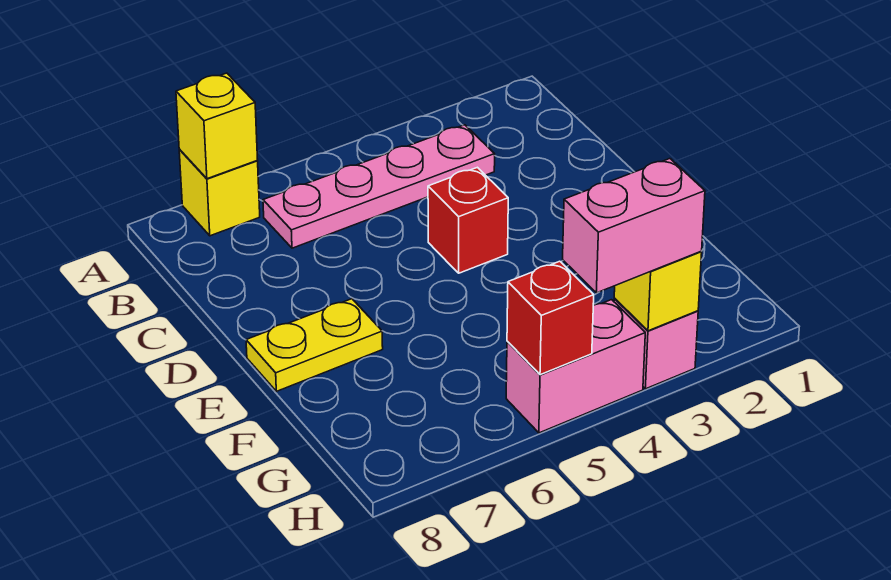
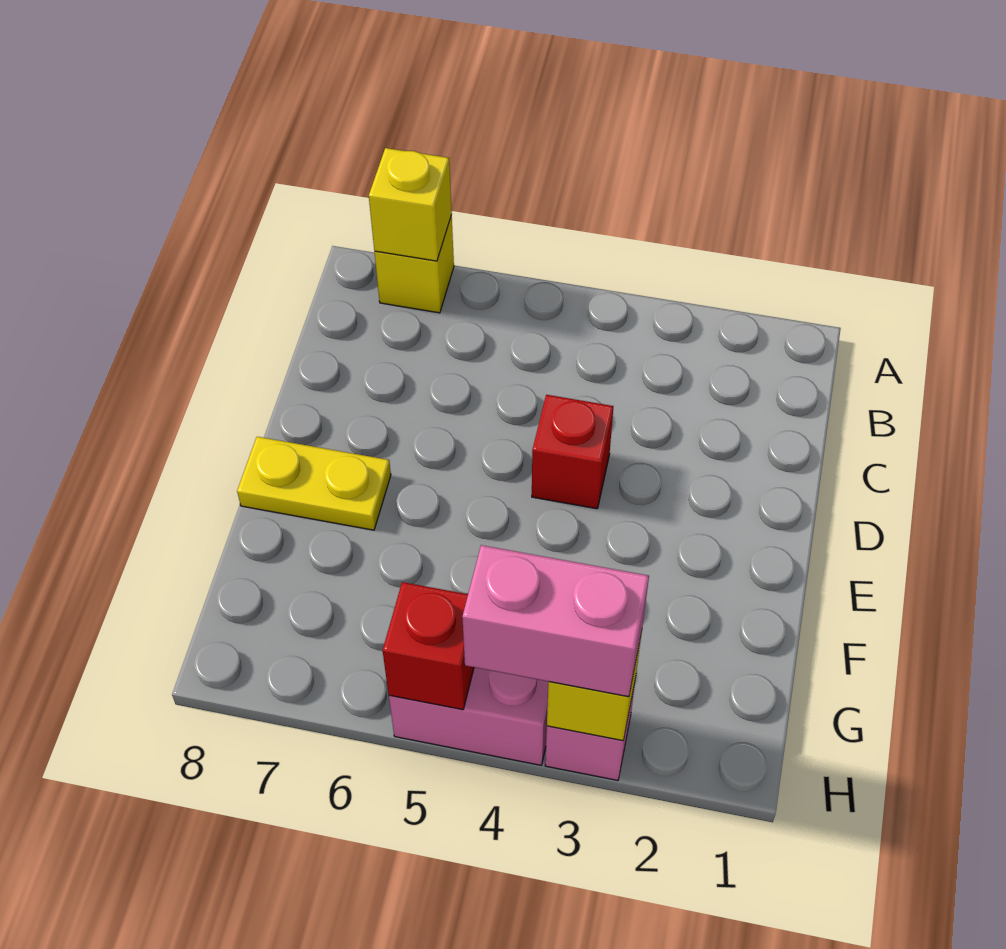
pink plate B3:B6 level 1 -> none

